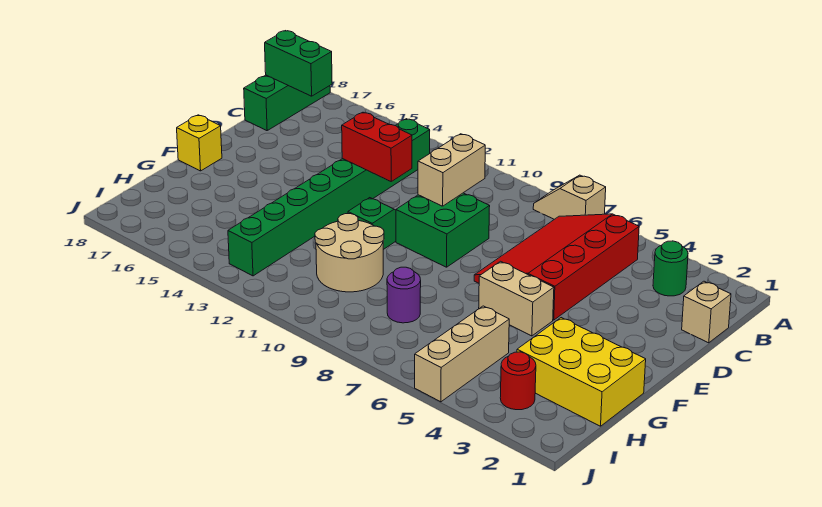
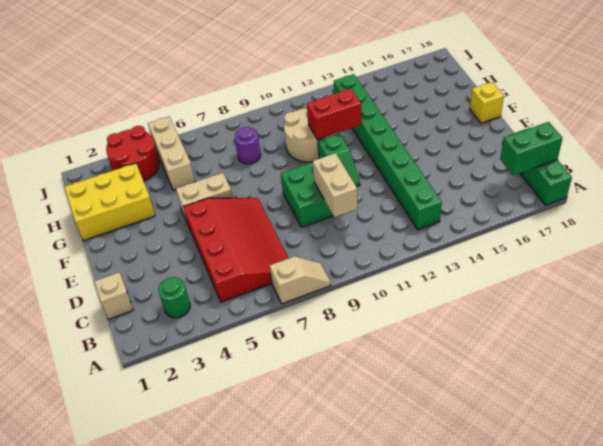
red brick D12:D13 level 2 -> red brick G11:G12 level 2
red round brick I3 level 1 -> red round brick I3:J4 level 1

